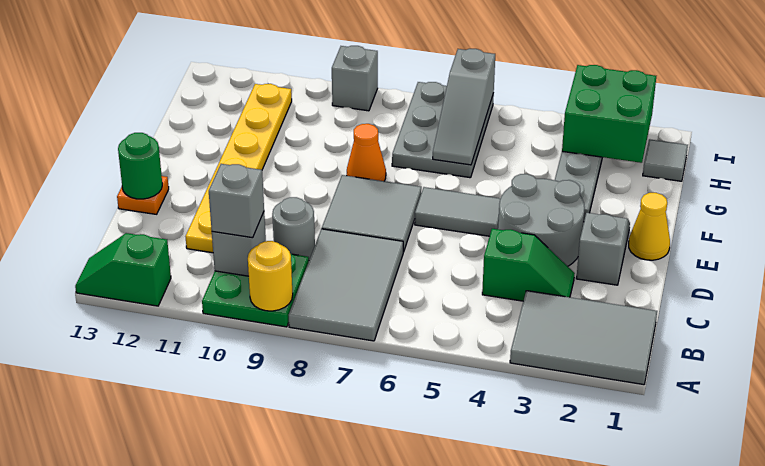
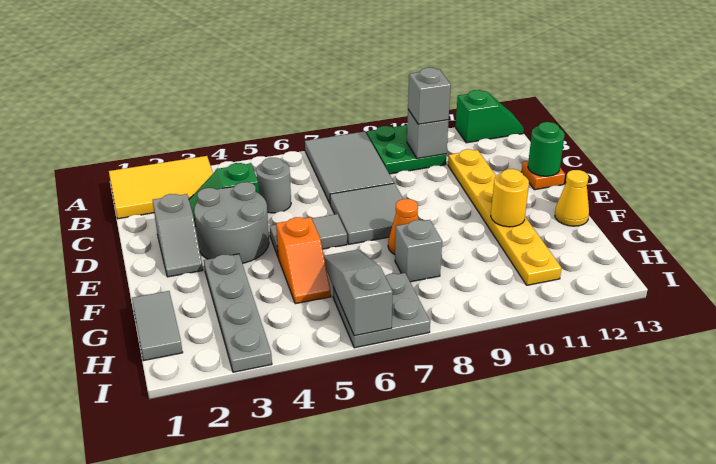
grey tile A1:B3 level 1 -> yellow tile A1:B3 level 1
yellow round brick A9 level 2 -> yellow round brick F11 level 2
grey round brick C9 level 1 -> grey round brick C5 level 1
yellow cone E1 level 1 -> yellow cone F13 level 1
none -> orange slope F5:G5 level 1 top F
grey plate G6:I7 level 1 -> grey plate H6:I7 level 1
grey tile H1 level 1 -> grey tile G1:H1 level 1
green brick H2:I3 level 2 -> none
grey brick I9 level 1 -> grey brick G8 level 1

